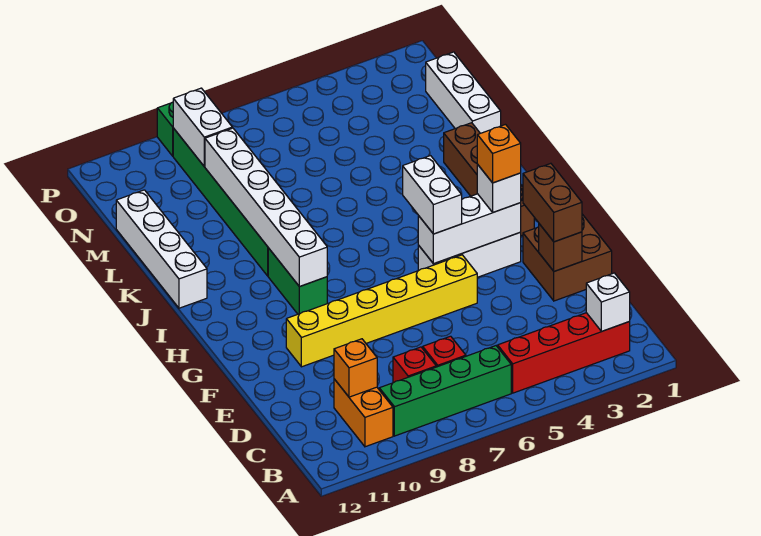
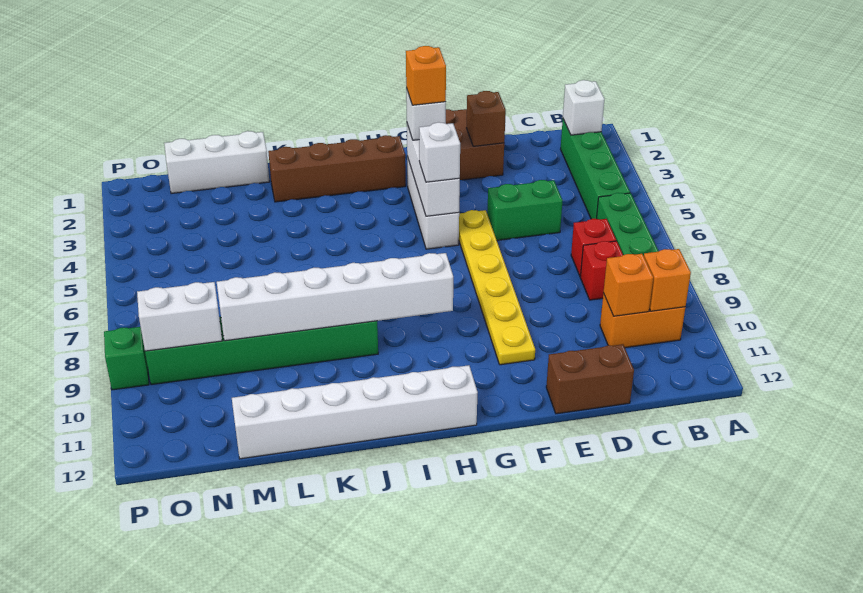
red brick B2:B5 level 1 -> green brick B2:B5 level 1
none -> orange brick B10 level 2
brown brick E2:F2 level 3 -> brown brick D12:E12 level 1
yellow brick F5:F10 level 1 -> yellow plate F5:F10 level 1
white brick G5:H5 level 3 -> white brick G5 level 3
green brick H9:I9 level 1 -> green brick D5:E5 level 1
white brick J12:M12 level 1 -> white brick H12:M12 level 1

